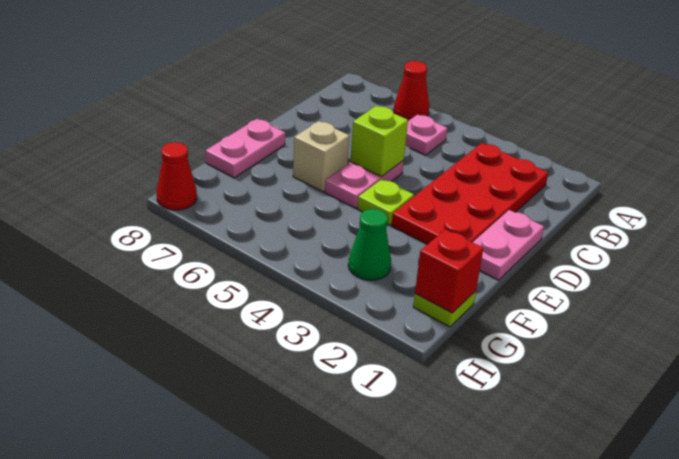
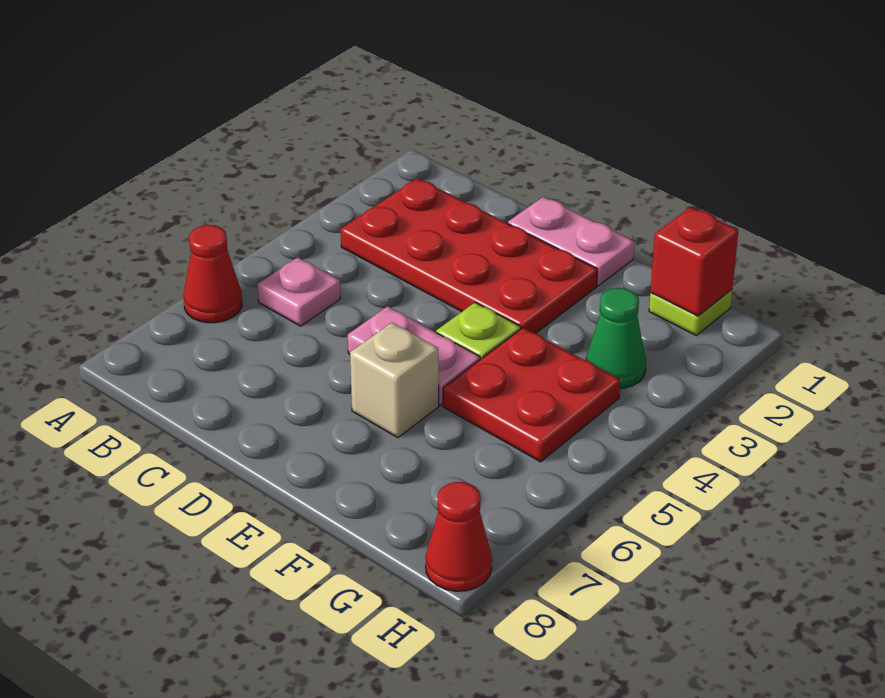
lime brick D5 level 2 -> none
pink plate E8:F8 level 1 -> none
none -> red plate F4:G5 level 1

